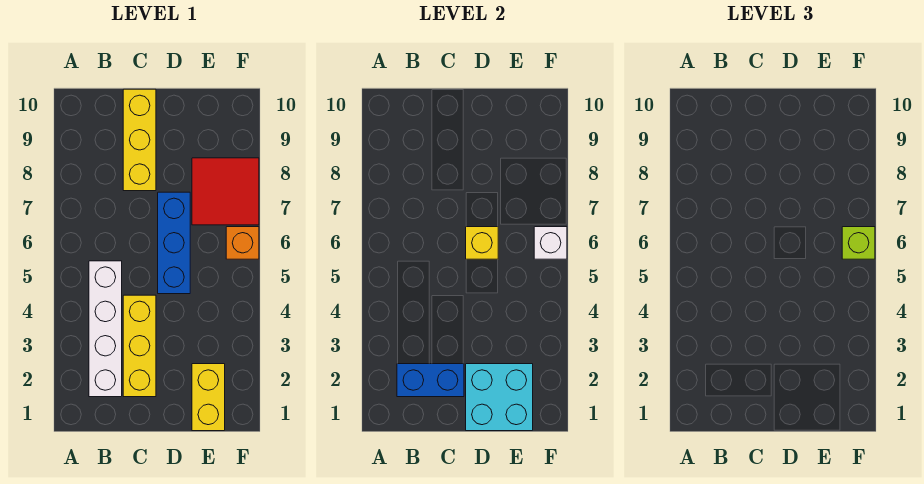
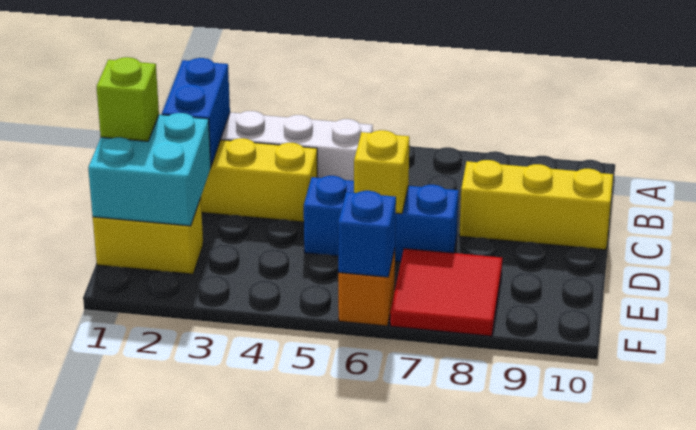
white brick F6 level 2 -> blue brick F6 level 2
lime brick F6 level 3 -> lime brick D1 level 3

